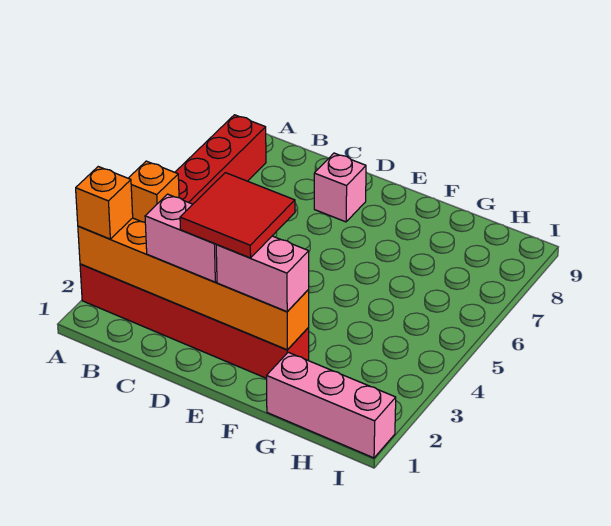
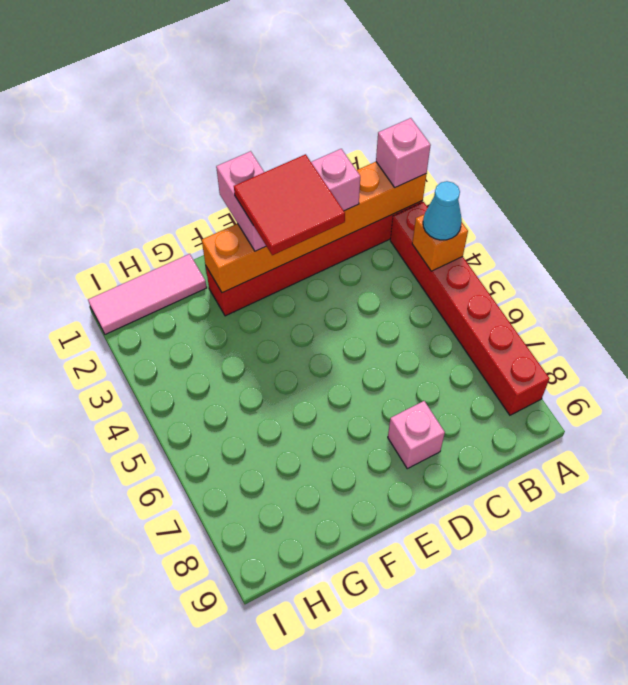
orange brick A2 level 3 -> pink brick A2 level 3
none -> cyan cone A4 level 3
pink brick E2:F2 level 3 -> pink brick E1:E2 level 3
pink brick G1:I1 level 1 -> pink tile G1:I1 level 1

